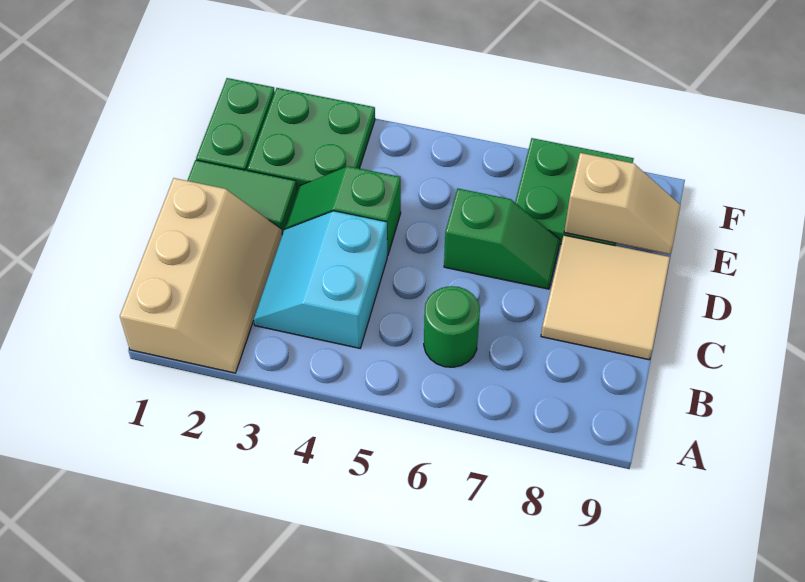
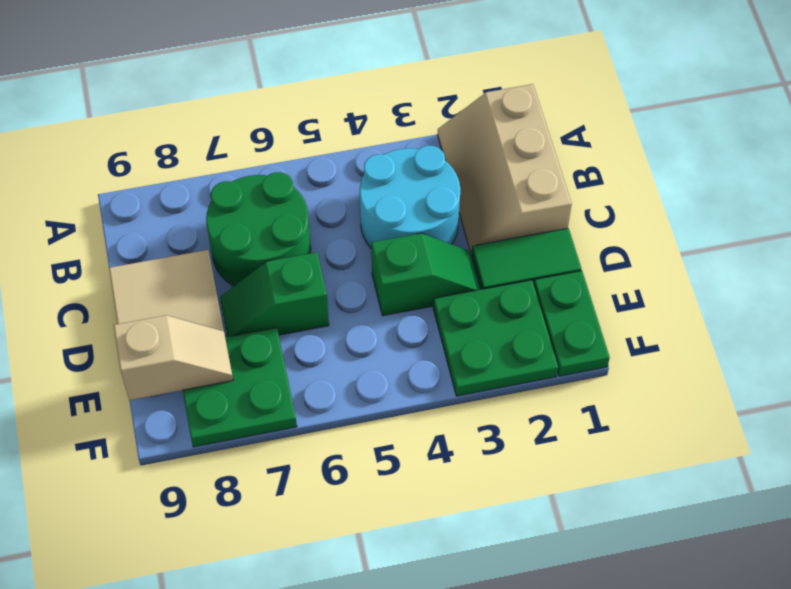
cyan slope B3:C4 level 1 top 4 -> cyan round brick B3:C4 level 1
green round brick B6 level 1 -> green round brick B6:C7 level 1
tan slope E8:E9 level 2 top 8 -> tan slope E8:E9 level 2 top 9

